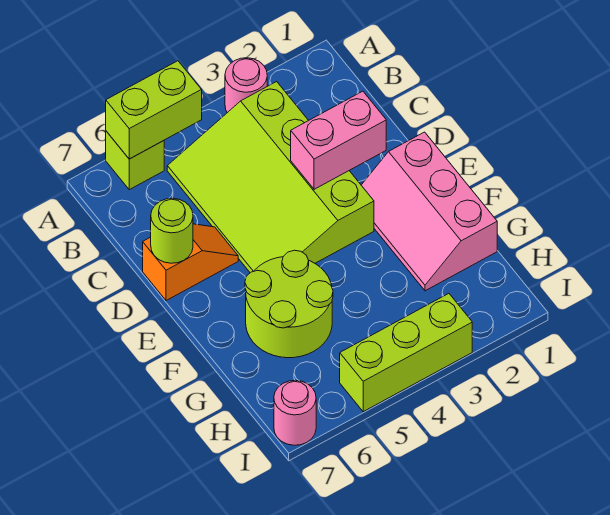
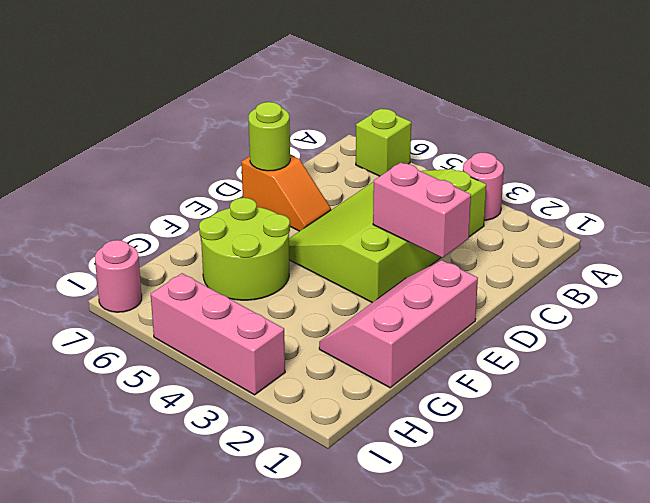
lime brick A5:A6 level 2 -> none
lime brick I3:I5 level 1 -> pink brick I3:I5 level 1

